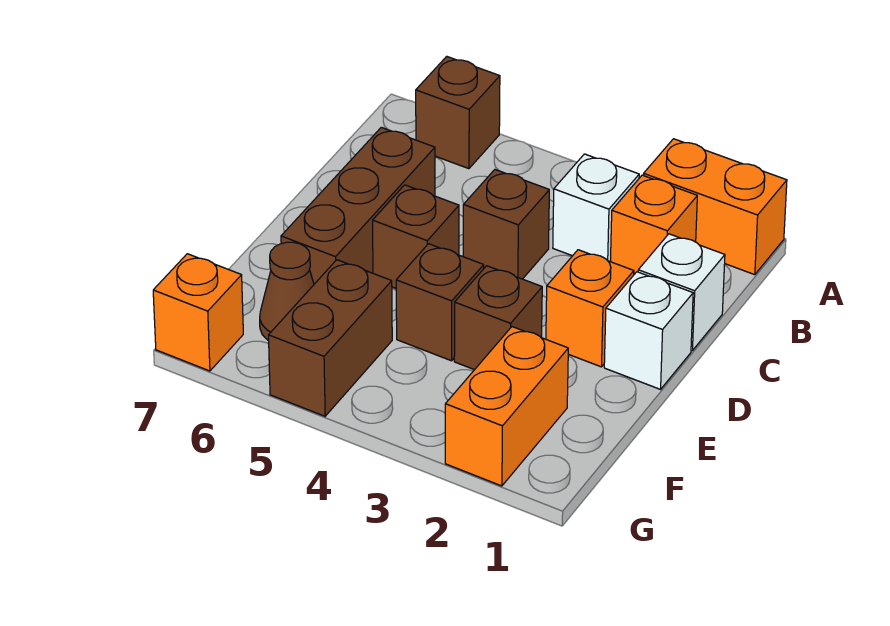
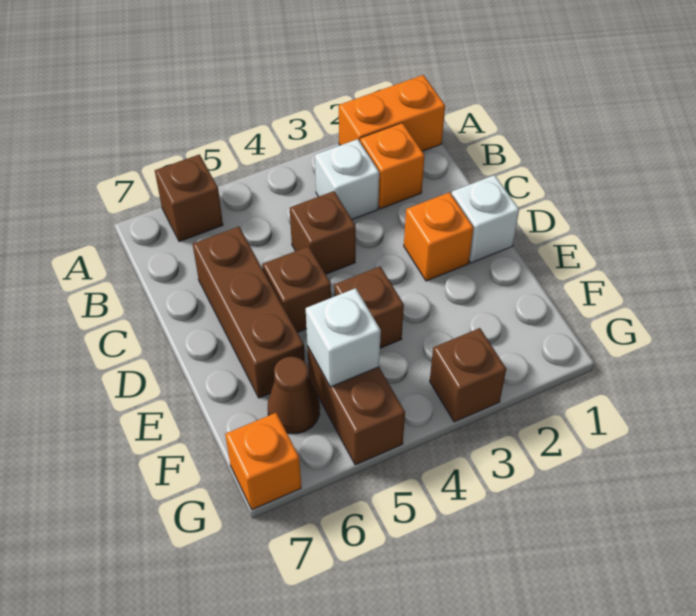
white brick C1 level 1 -> white brick F5 level 2
brown brick E3 level 1 -> brown brick G3 level 1
orange brick F2:G2 level 1 -> none

